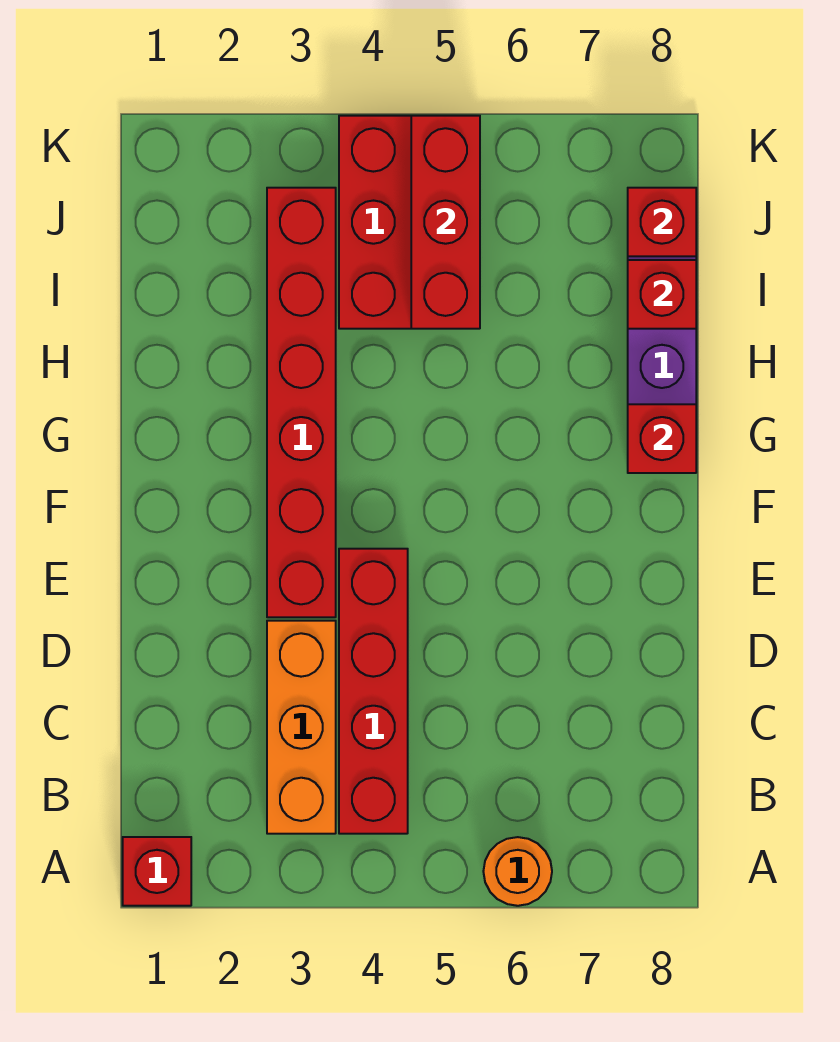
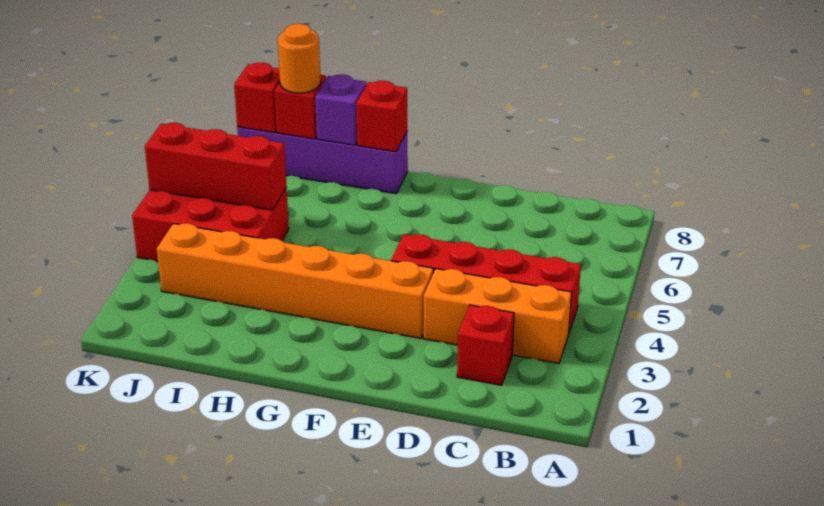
red brick A1 level 1 -> red brick C2 level 1
orange round brick A6 level 1 -> orange round brick I8 level 3
red brick E3:J3 level 1 -> orange brick E3:J3 level 1
none -> purple brick H8 level 2

